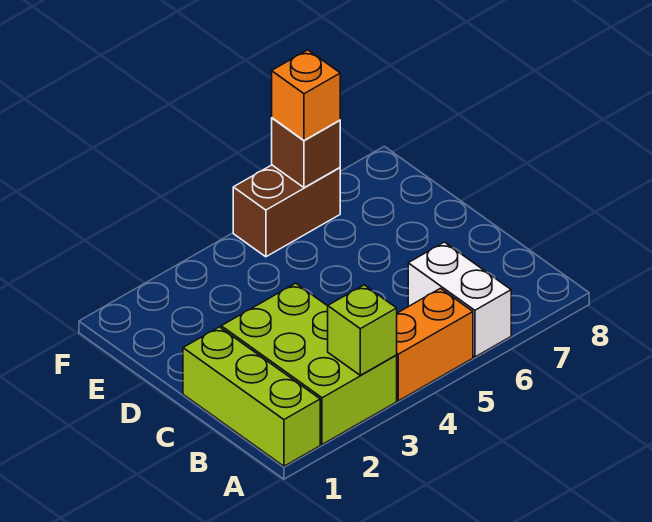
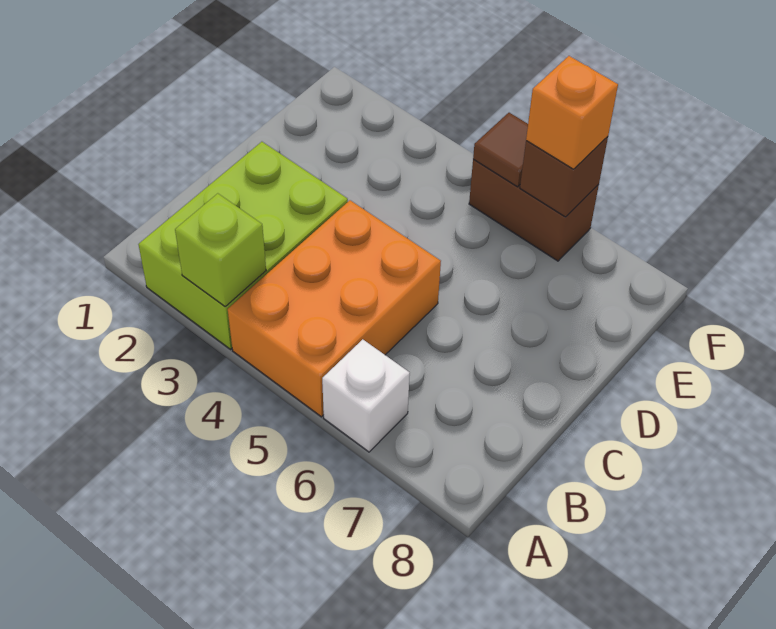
lime brick A1:C1 level 1 -> none
orange brick A4:A5 level 1 -> orange brick A4:C5 level 1
white brick A6:B6 level 1 -> white brick A6 level 1
none -> brown tile F5 level 2

